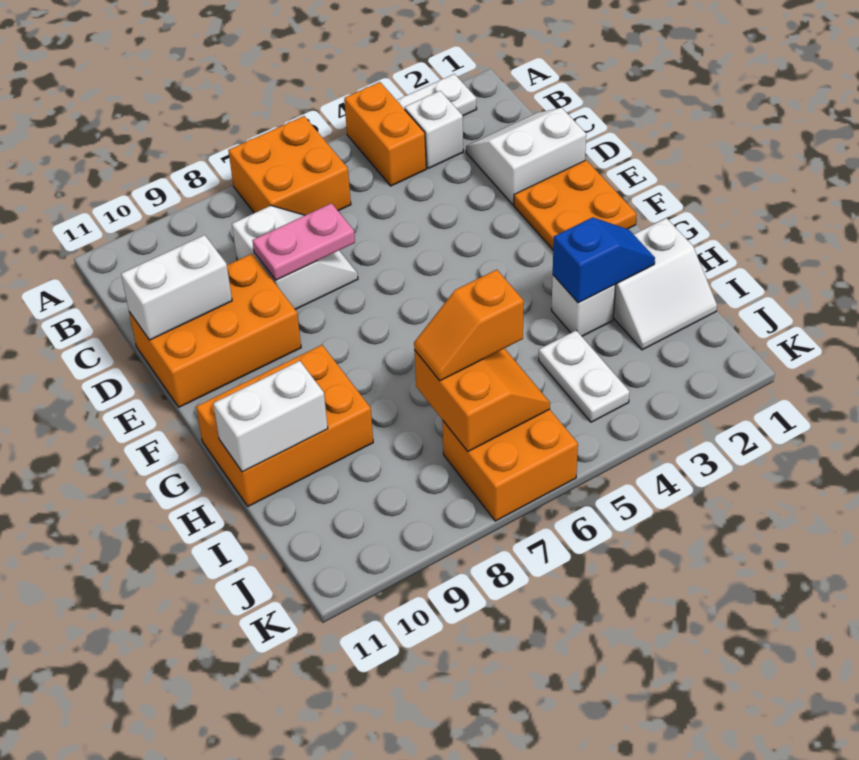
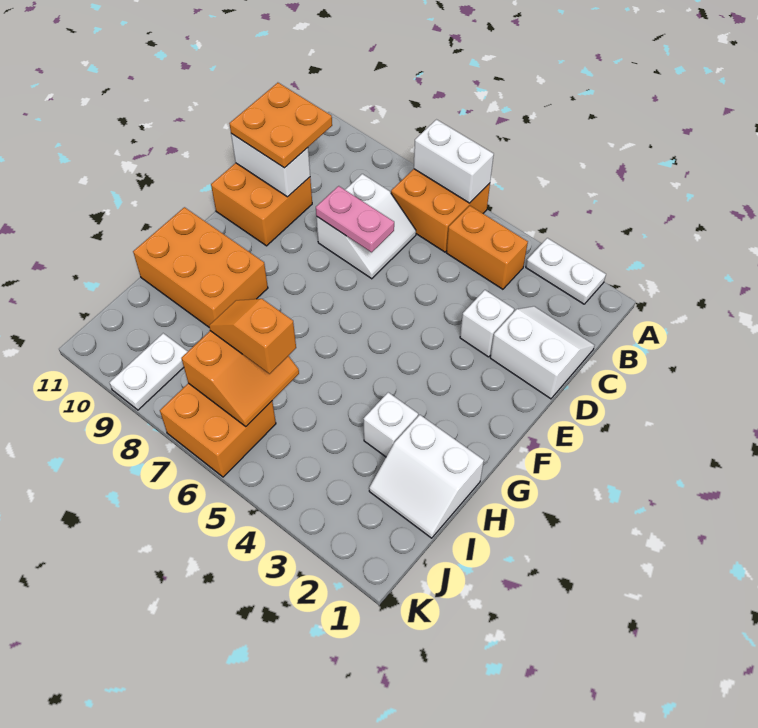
orange brick A4:B4 level 1 -> orange brick B4:B5 level 1
white brick B3 level 1 -> white brick D3 level 1
orange brick D9:E11 level 1 -> orange brick D10:E11 level 1
orange plate E1:F2 level 1 -> orange plate C10:D11 level 3
blue slope H2:H3 level 2 top 3 -> none
white brick H10:H11 level 2 -> white brick A6:A7 level 2
white plate I4:J4 level 1 -> white plate J9:K9 level 1

